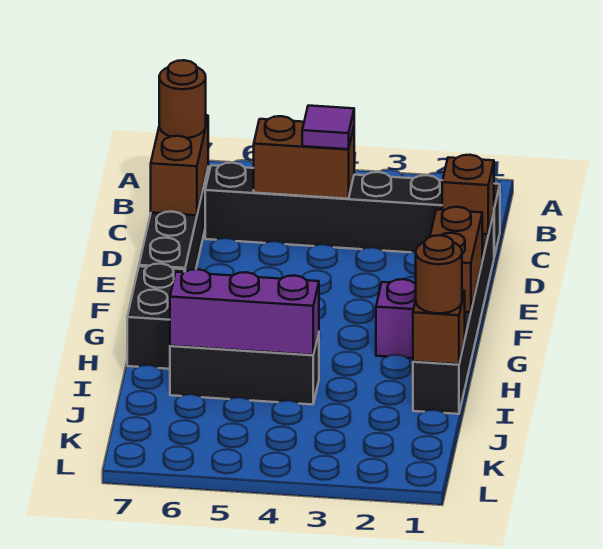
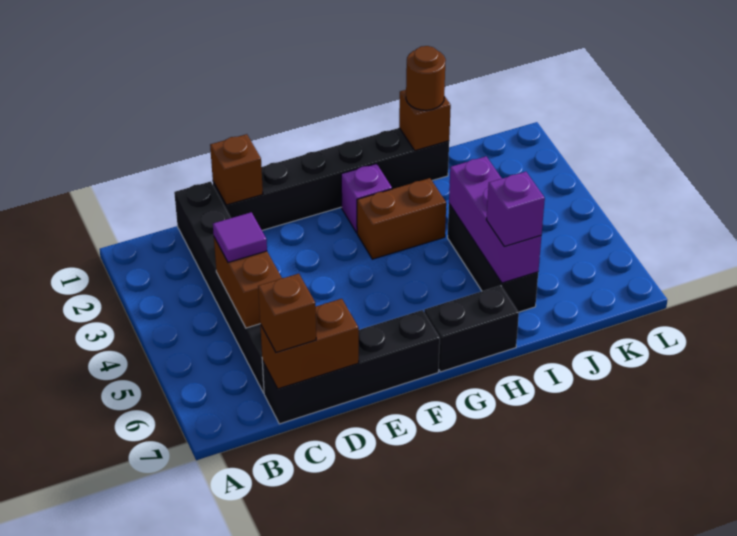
brown round brick C7 level 3 -> brown brick C7 level 3
brown brick F1:G1 level 2 -> brown brick G3:H3 level 1
none -> purple brick I6 level 3

